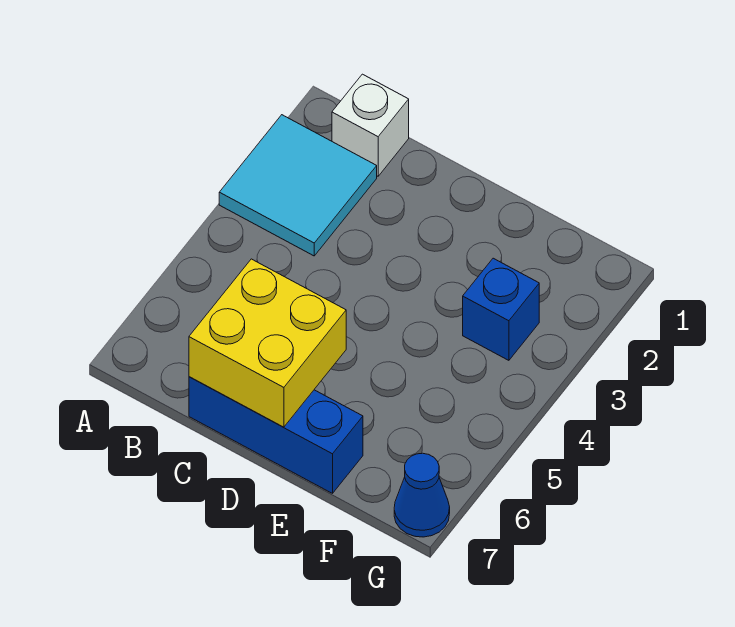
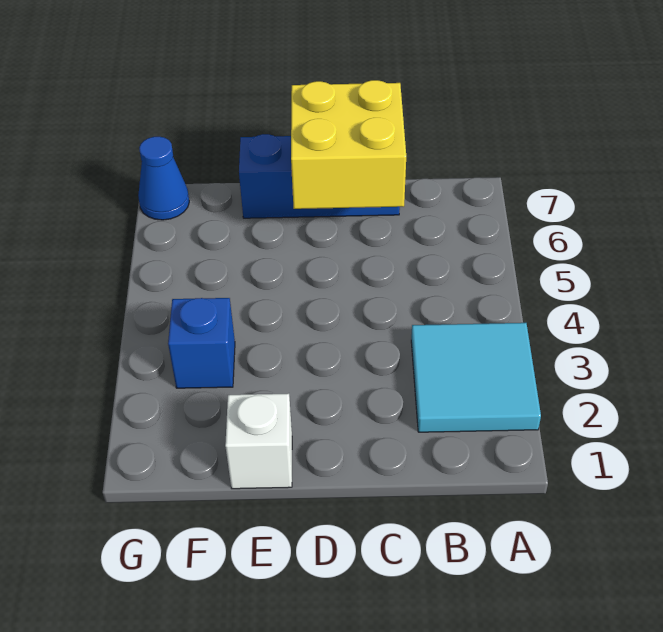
white brick B1 level 1 -> white brick E1 level 1

